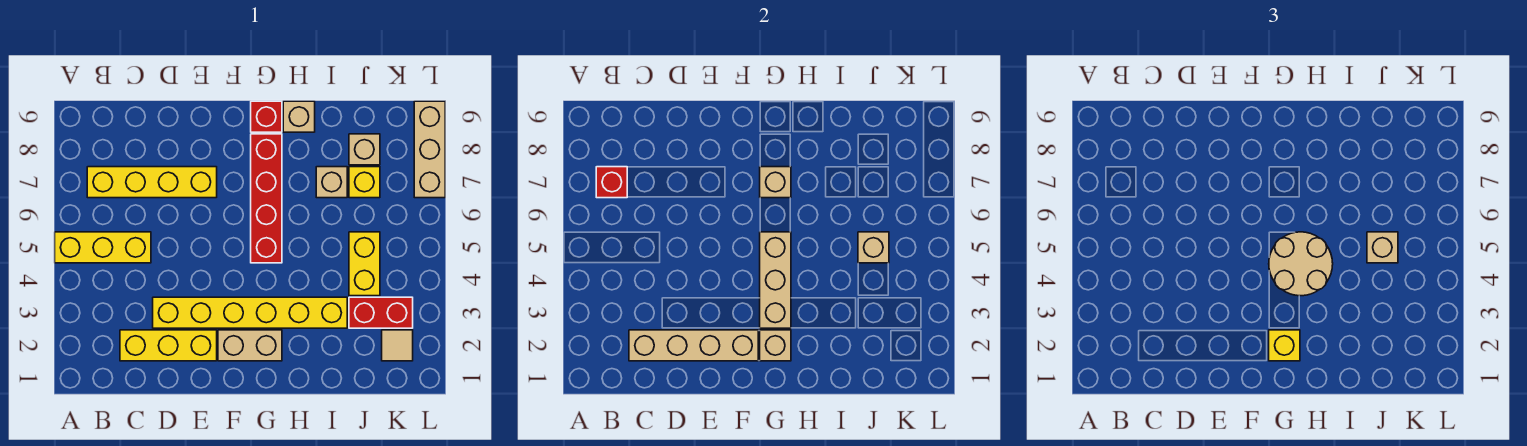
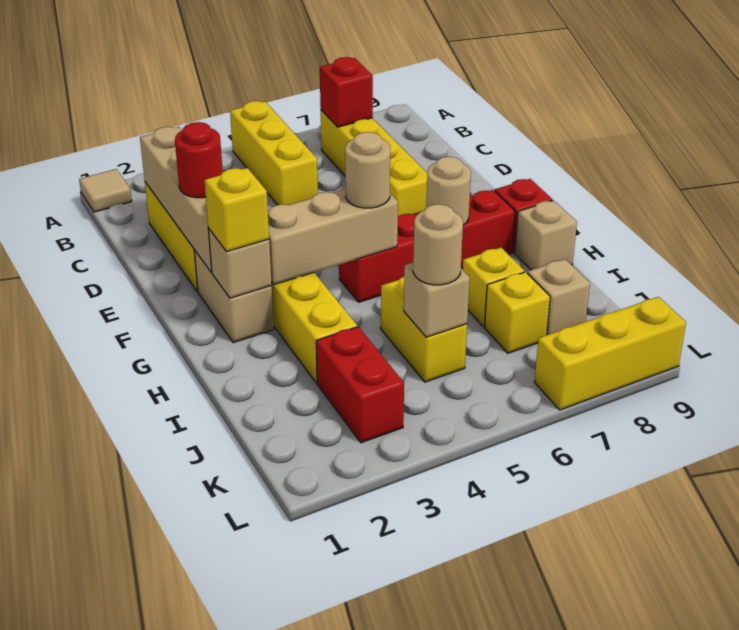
none -> red round brick E2 level 3
tan round brick G4:H5 level 3 -> tan round brick G5 level 3
tan brick G7 level 2 -> tan round brick G7 level 2
tan brick I7 level 1 -> yellow brick I7 level 1
yellow brick J4:J5 level 1 -> yellow brick I5:J5 level 1
tan brick J5 level 3 -> tan round brick J5 level 3
tan tile K2 level 1 -> tan tile A1 level 1
tan brick L7:L9 level 1 -> yellow brick L7:L9 level 1

